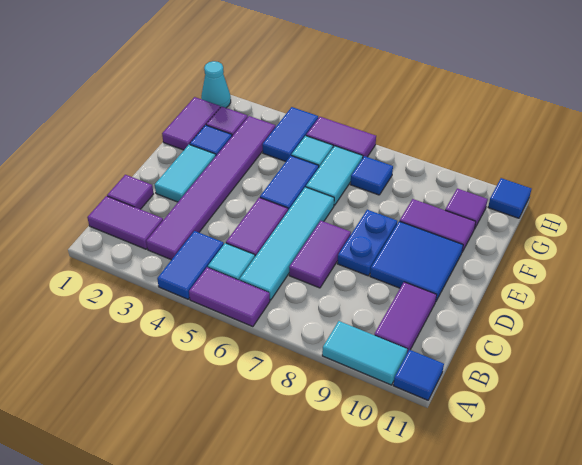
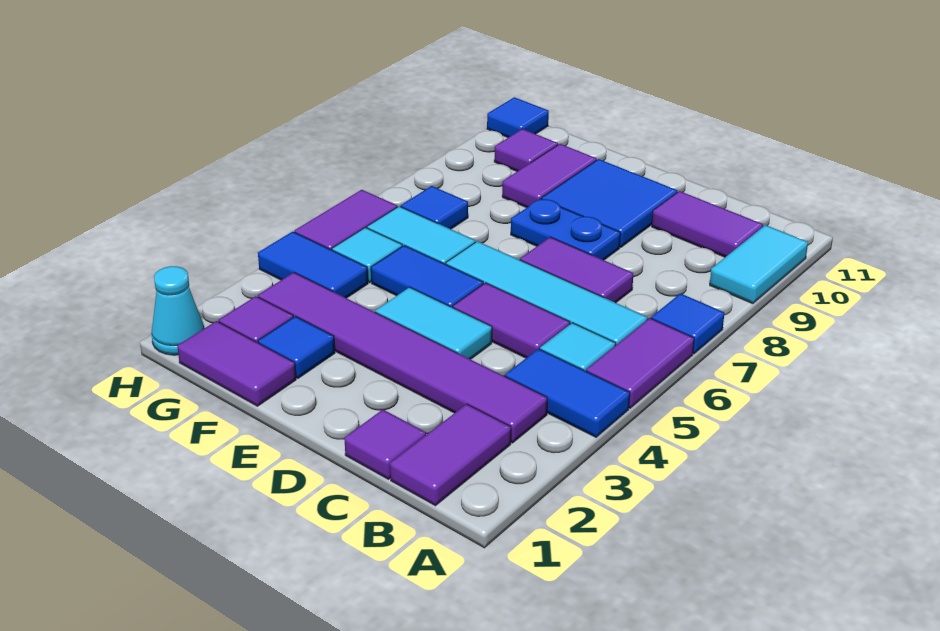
blue tile A11 level 1 -> blue tile A7 level 1
cyan tile D2:E2 level 1 -> cyan tile D4:E4 level 1

